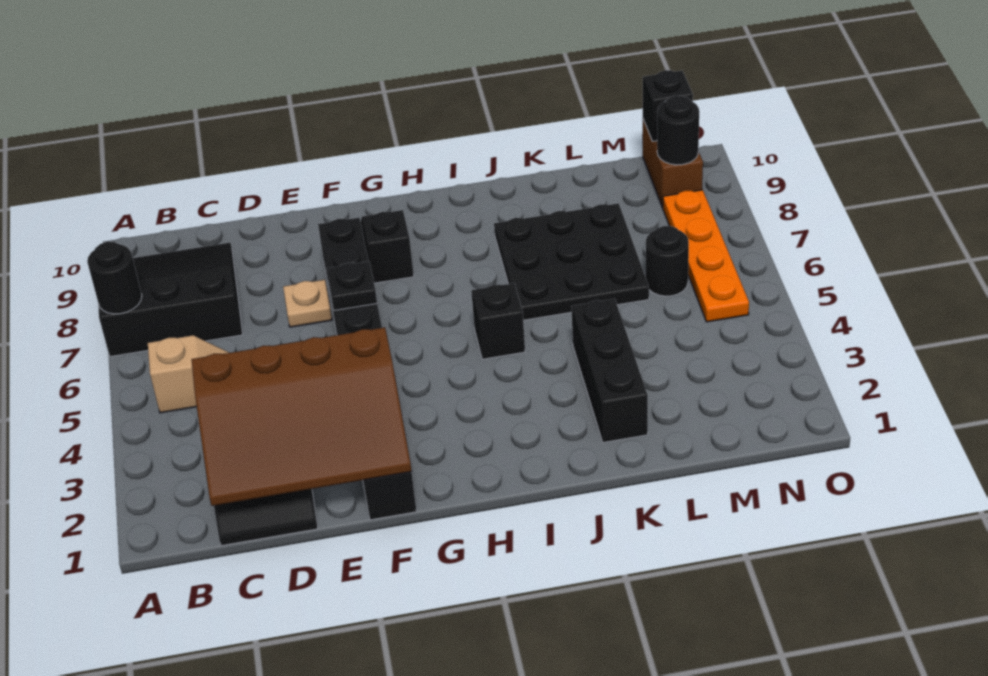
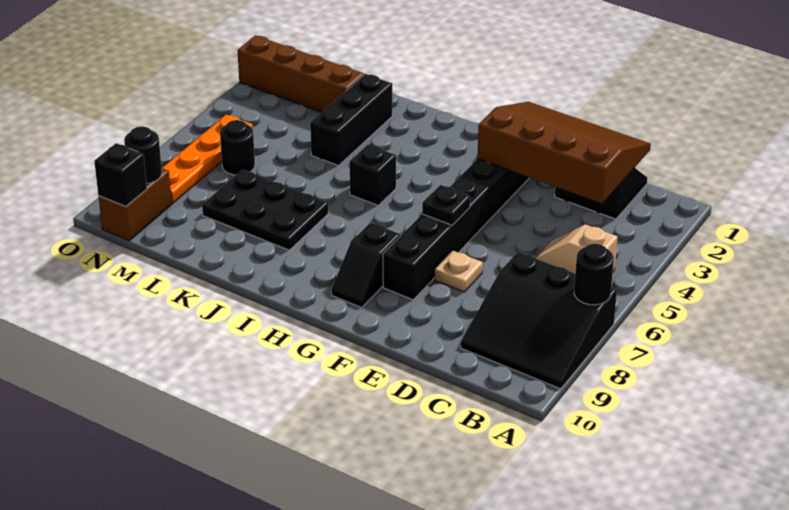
black plate J6:L8 level 1 -> black plate J7:L8 level 1
none -> brown brick L2:O2 level 1

